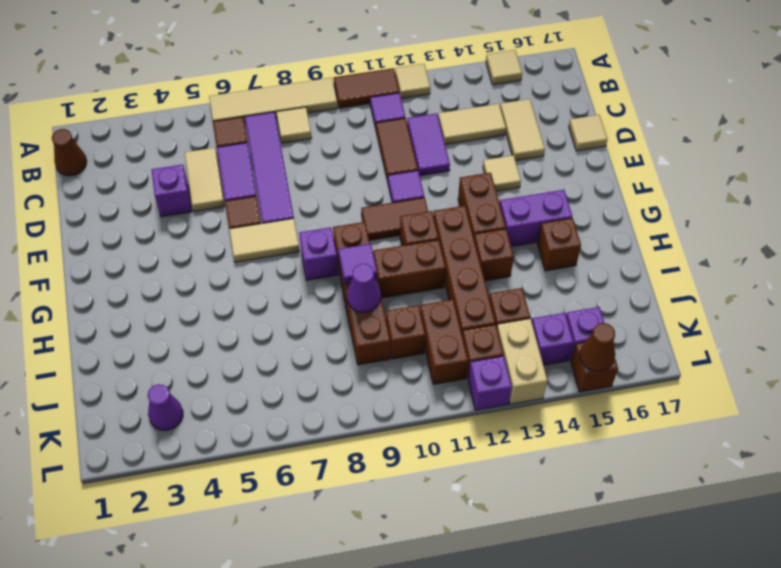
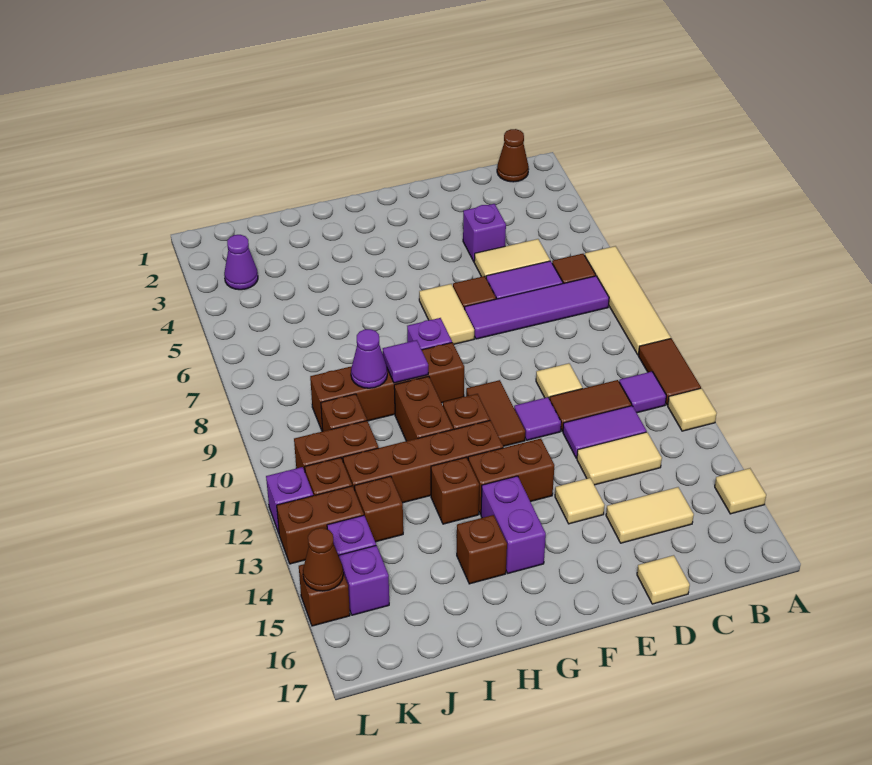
tan tile B8 level 1 -> tan tile D10 level 1
tan tile C13:C14 level 1 -> tan tile C13:D13 level 1
tan brick K13:L13 level 1 -> brown brick K13:L13 level 1

